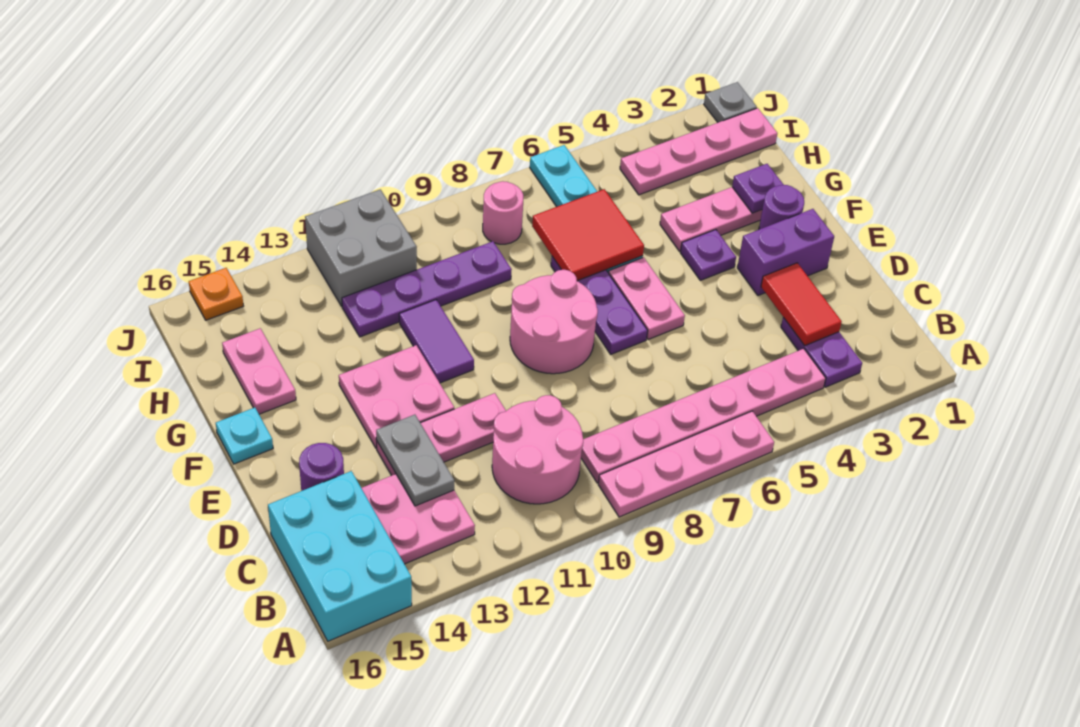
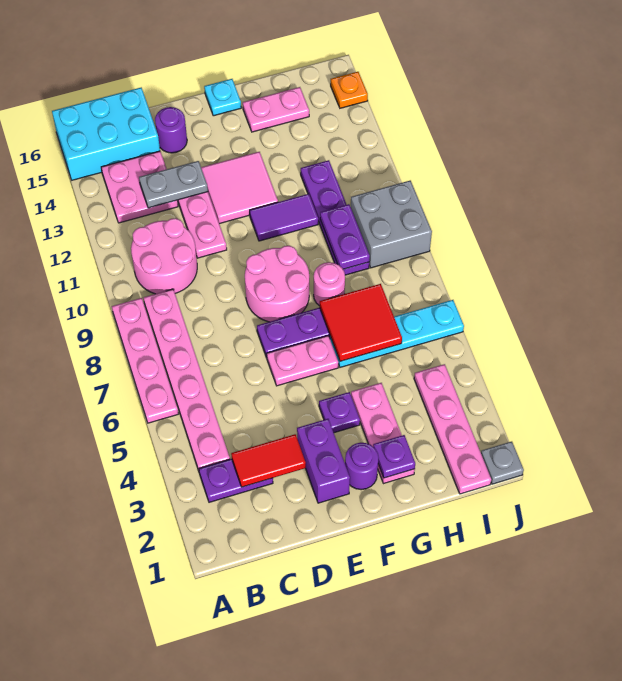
pink plate E12:F13 level 1 -> pink tile E12:F13 level 1
none -> purple plate H9:H10 level 2
pink round brick I8 level 1 -> pink round brick G8 level 1
grey brick I11:J12 level 1 -> grey brick I9:J10 level 1

